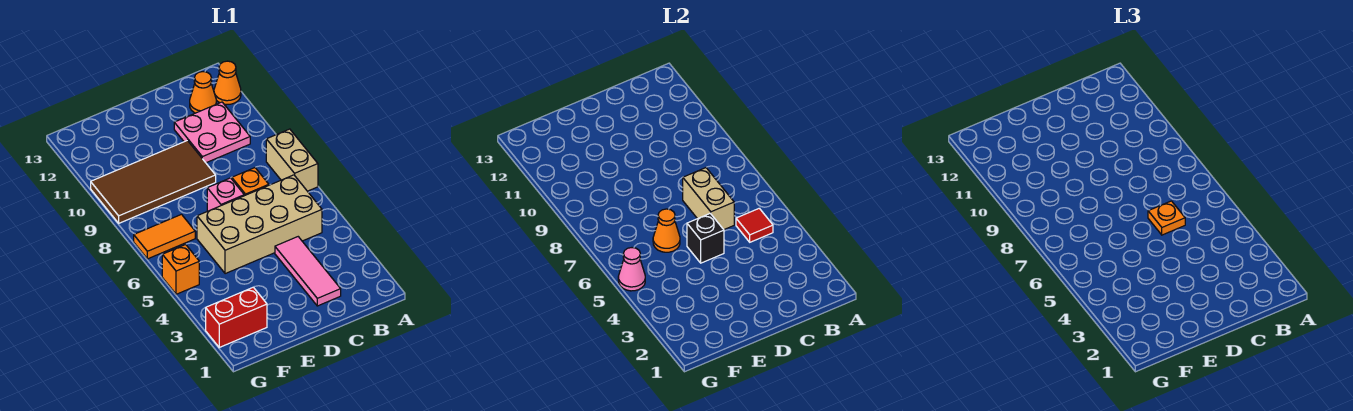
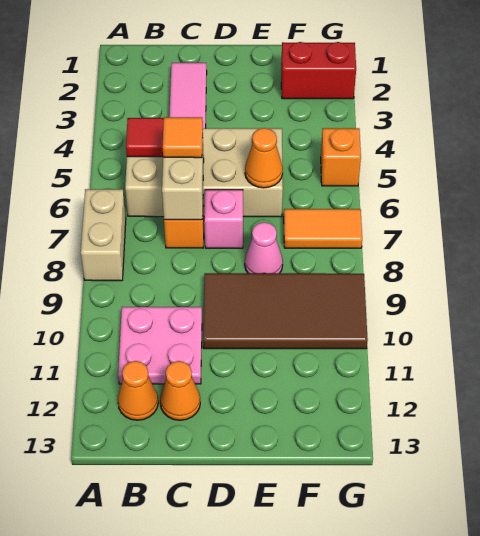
orange cone A12 level 1 -> orange cone C12 level 1
orange plate C6 level 3 -> orange tile C6 level 3
black brick D5 level 2 -> none
pink cone G5 level 2 -> pink cone E8 level 1

